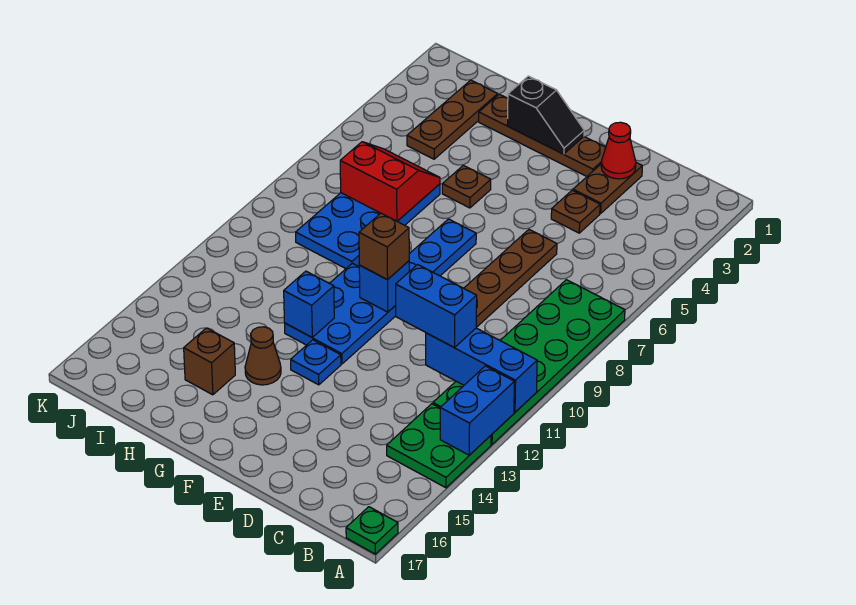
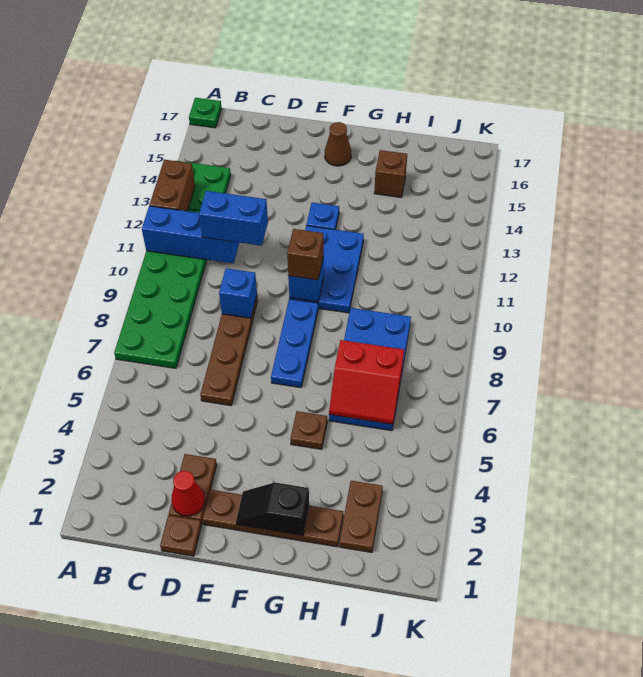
blue brick A12:A13 level 2 -> brown brick A12:A13 level 2
brown plate D4 level 1 -> brown plate D1 level 1
blue brick G12 level 2 -> blue brick D9 level 2
brown cone G14 level 1 -> brown cone F16 level 1
brown plate I2:I4 level 1 -> brown plate I2:I3 level 1

